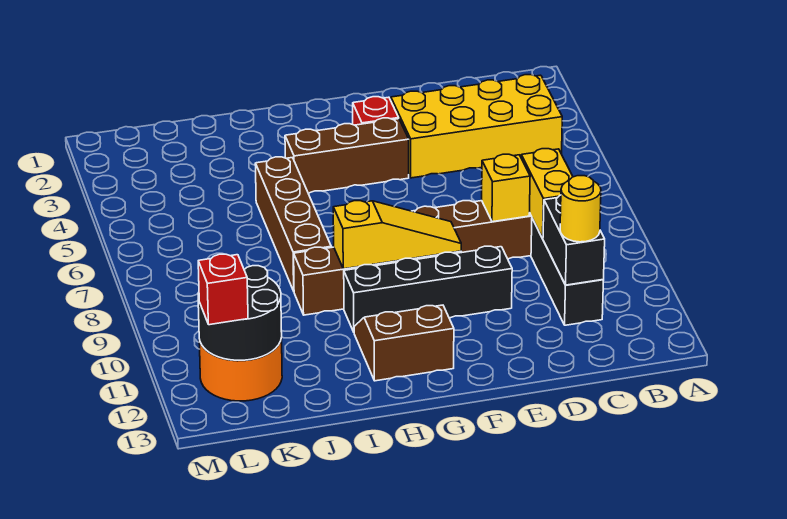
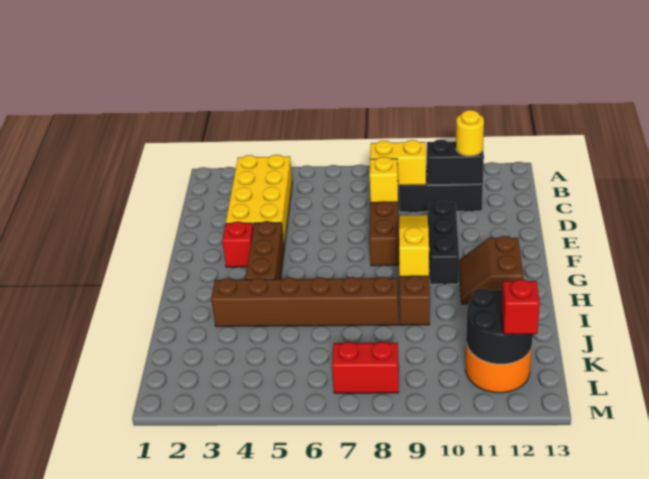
black brick E10:H10 level 1 -> black brick E10:G10 level 1
brown brick I5:I8 level 1 -> brown brick I3:I8 level 1
none -> red brick L7:L8 level 1

